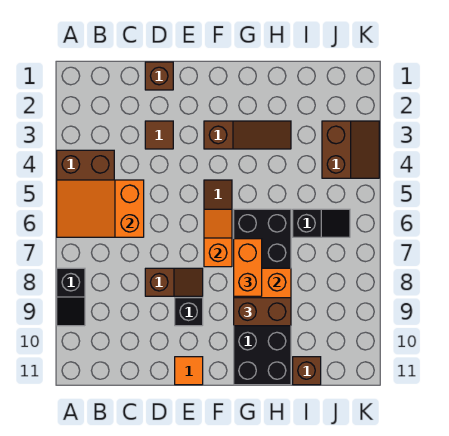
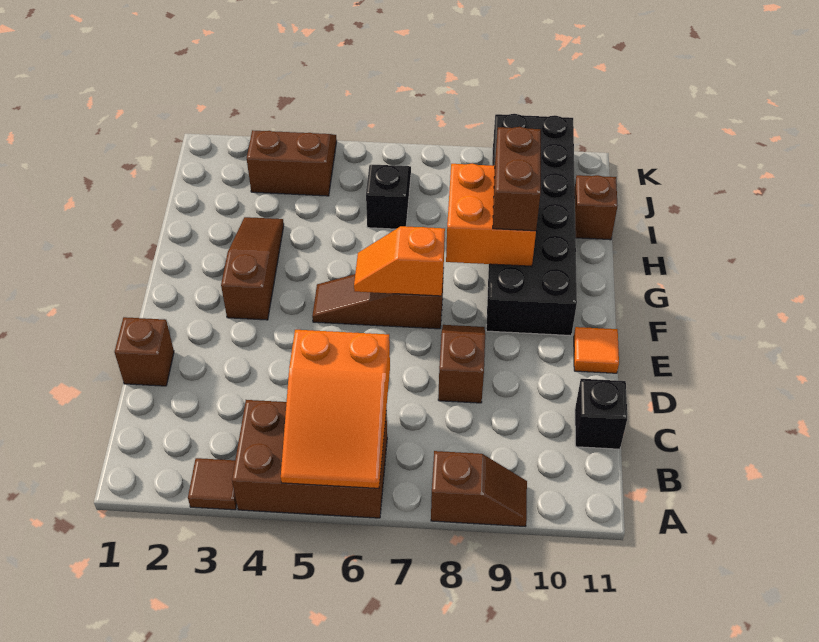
black slope A8:A9 level 1 top 8 -> brown slope A8:A9 level 1 top 8
brown tile D3 level 1 -> brown tile A3 level 1
black brick E9 level 1 -> black brick C11 level 1
black brick G6:H11 level 1 -> black brick F9:K10 level 1
orange brick G7:G8 level 3 -> none

